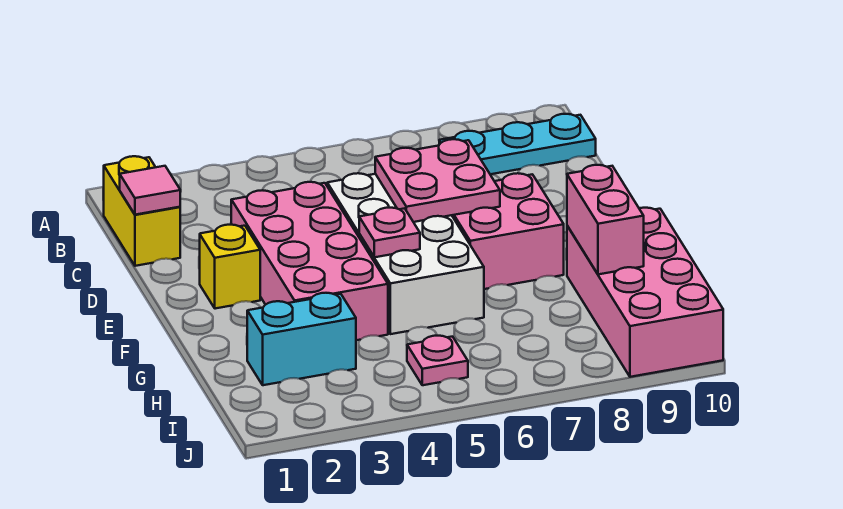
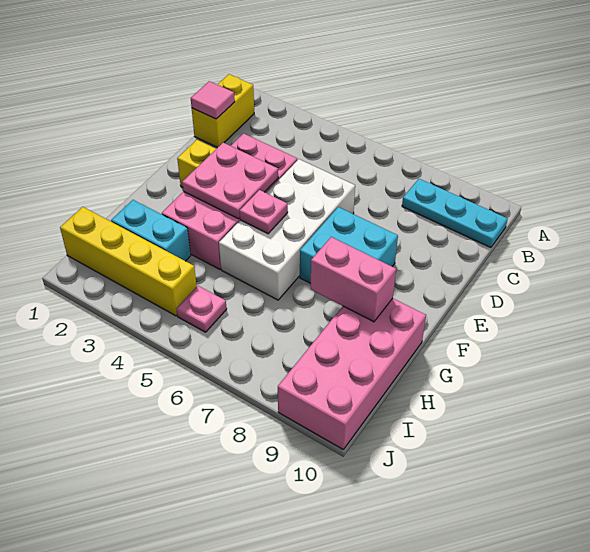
pink plate D6:E7 level 2 -> pink plate E3:F4 level 2
pink brick E7:F8 level 1 -> cyan brick E7:F8 level 1
pink brick G9:H9 level 2 -> pink brick G8:G9 level 2
none -> yellow brick I1:I4 level 1

